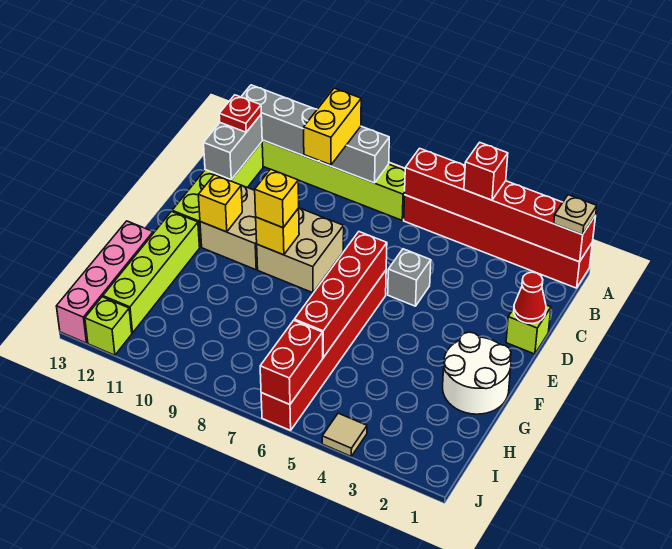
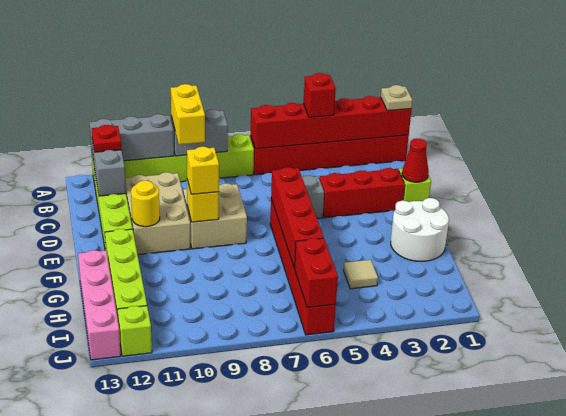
none -> red brick D2:D4 level 1
tan brick D10:E11 level 1 -> tan brick C10:E11 level 1
yellow brick E11 level 2 -> yellow round brick E11 level 2
tan tile J4 level 1 -> tan tile H4 level 1

